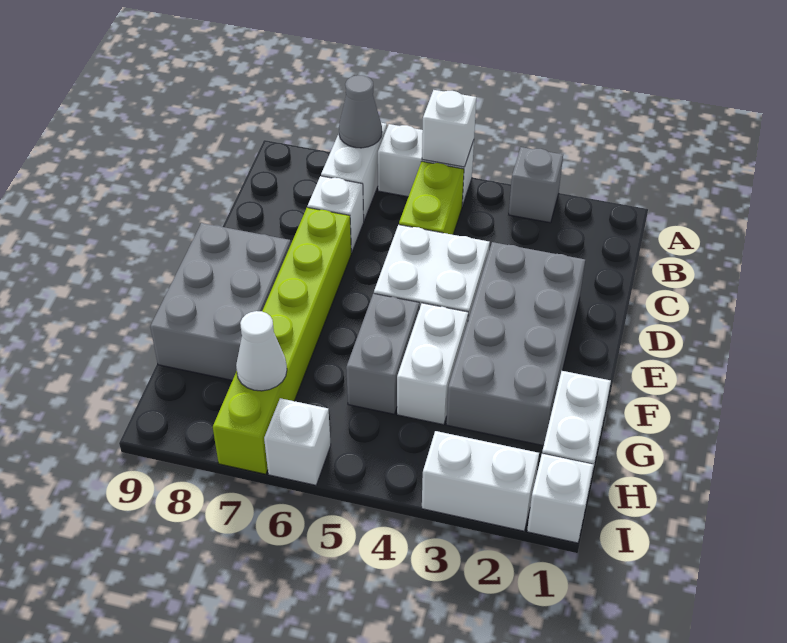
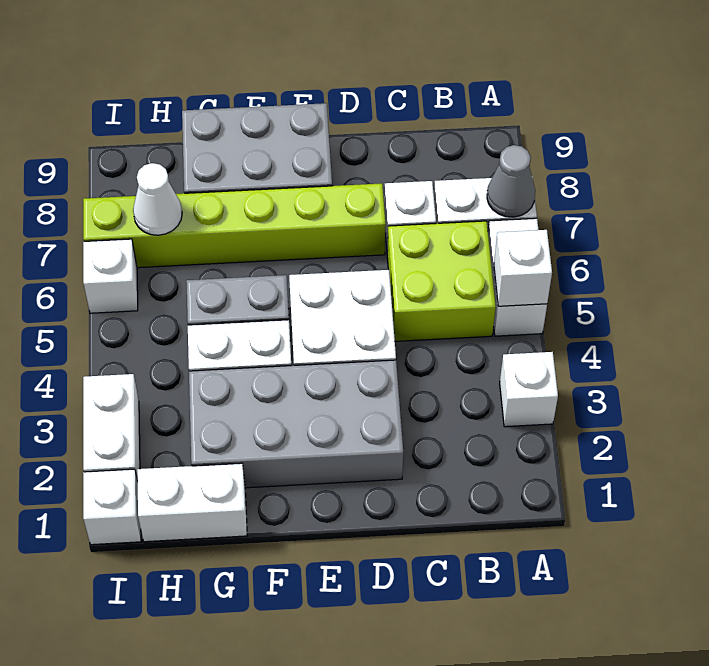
grey brick A3 level 1 -> white brick A3 level 1
lime brick B5:C5 level 1 -> lime brick B5:C6 level 1

